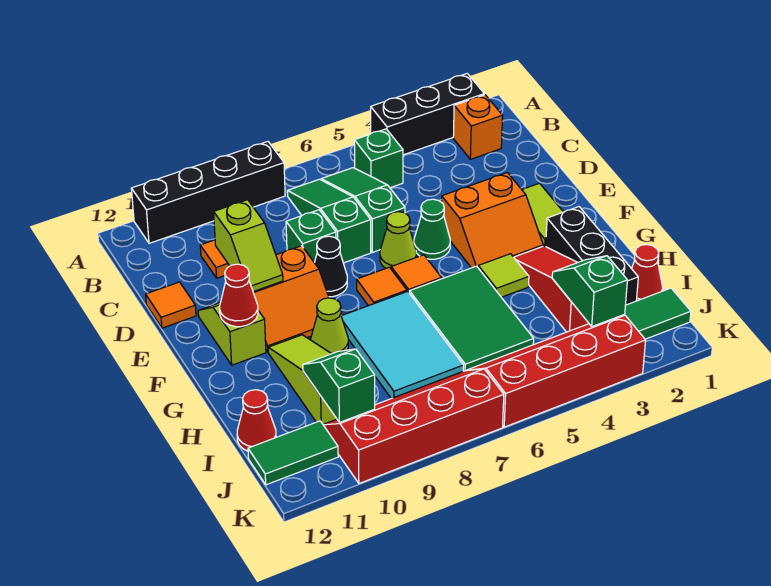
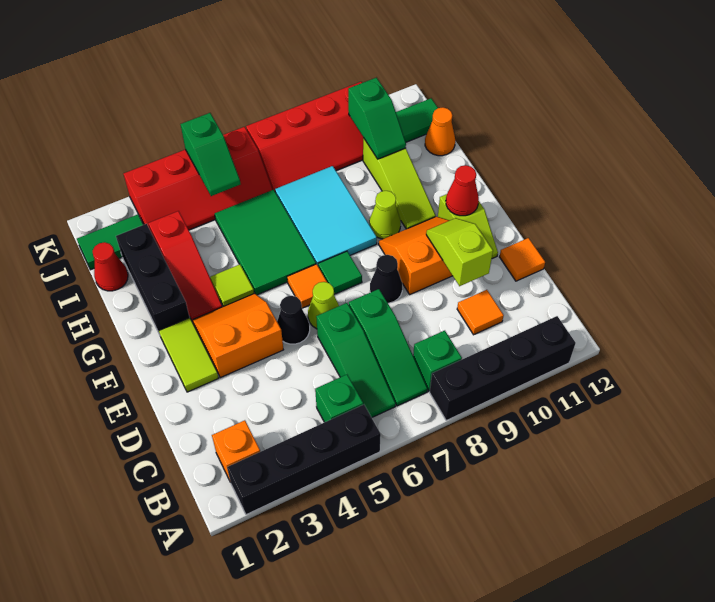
black brick A2:A4 level 1 -> black brick A2:A5 level 1
green brick D8 level 1 -> green brick B8 level 1
green cone E5 level 1 -> black cone E5 level 1
orange tile F7 level 1 -> green tile F7 level 1
green slope I3:J3 level 2 top J -> green slope J5:K5 level 2 top K
red cone I12 level 1 -> orange cone I12 level 1

